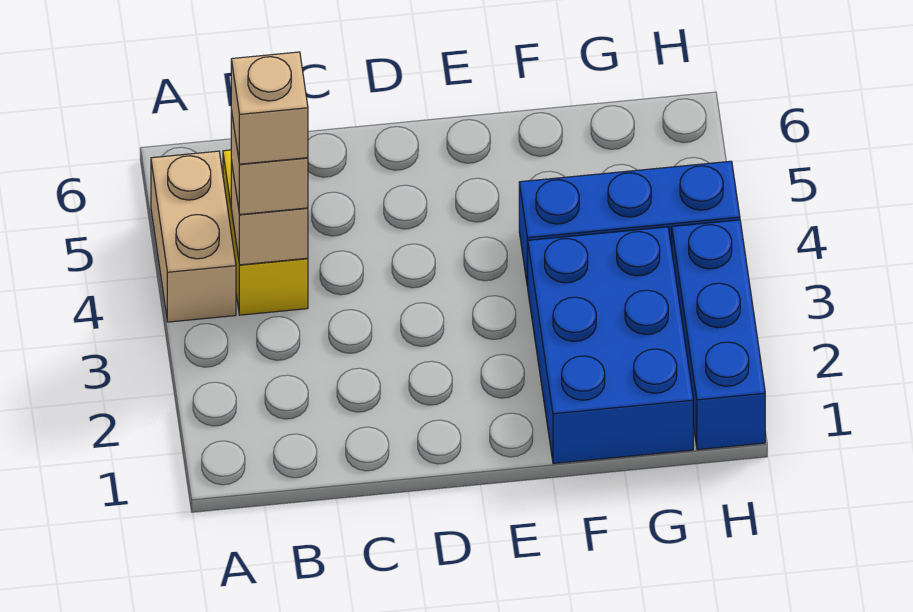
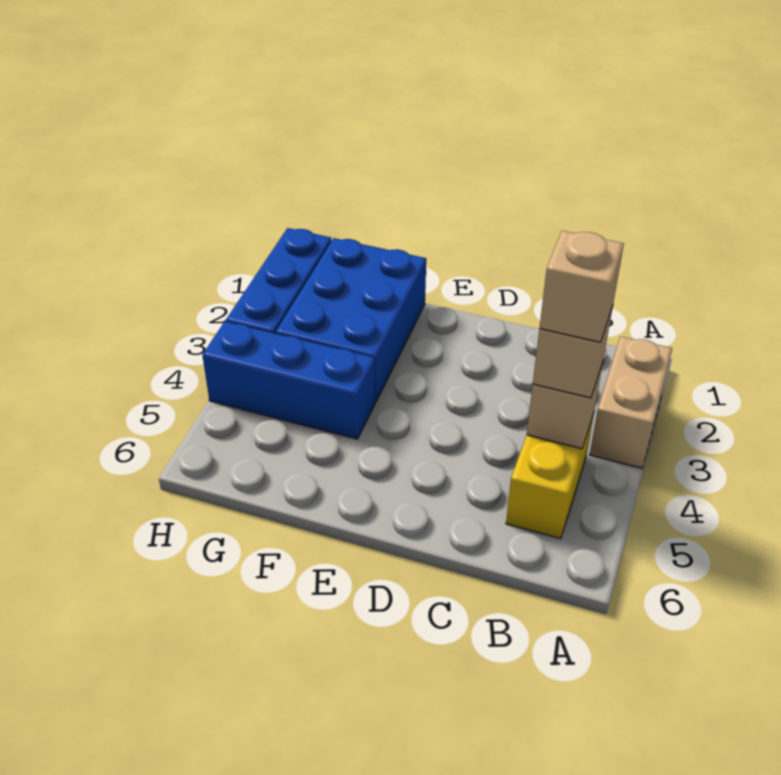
tan brick A4:A5 level 1 -> tan brick A2:A3 level 1

